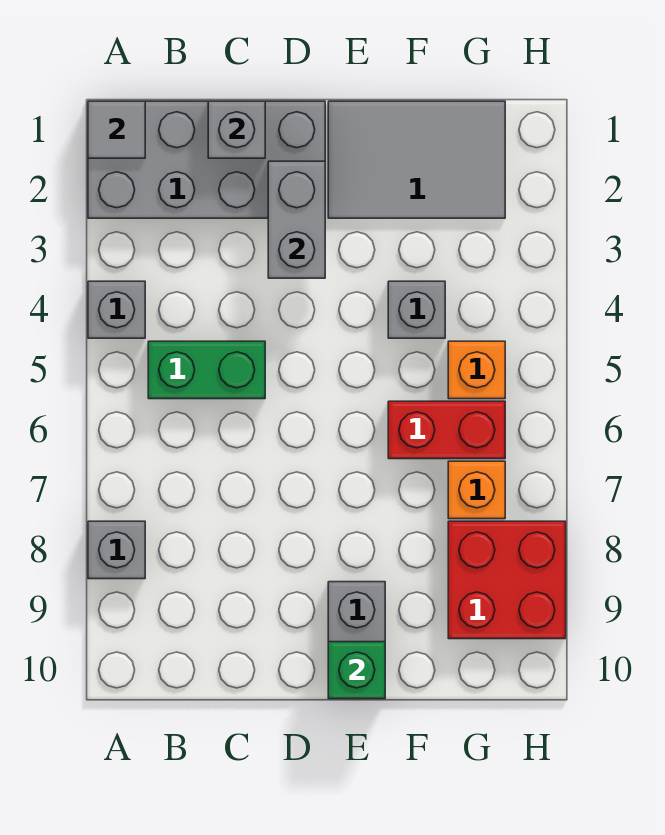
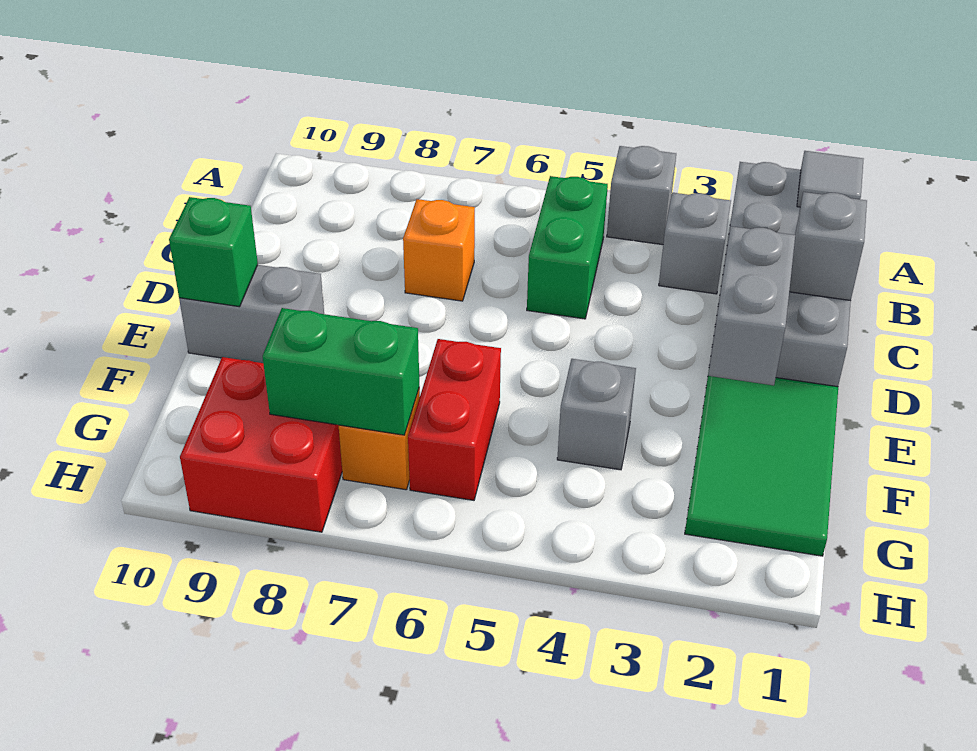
grey brick A8 level 1 -> grey brick B3 level 1
grey brick D2:D3 level 2 -> grey brick D2:E2 level 2
grey tile E1:G2 level 1 -> green tile E1:G2 level 1
orange brick G5 level 1 -> orange brick C7 level 1
none -> green brick G7:G8 level 2

